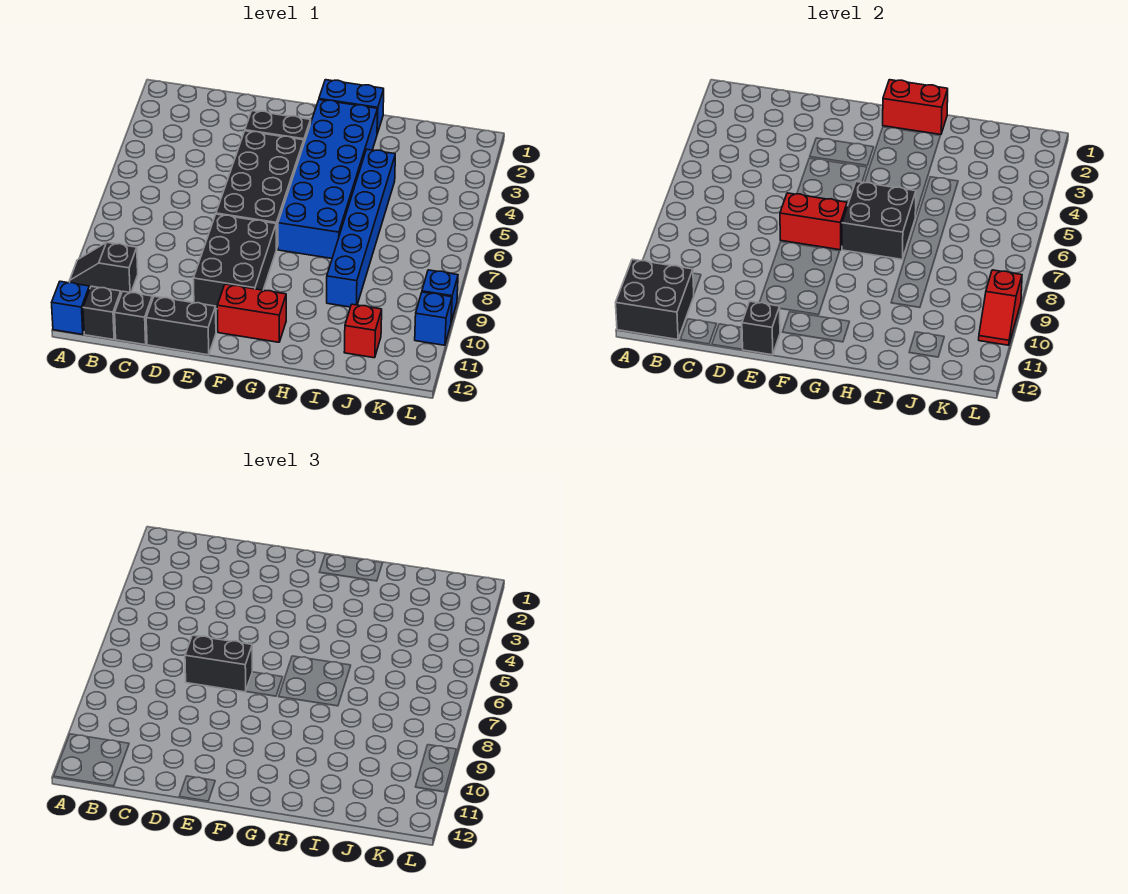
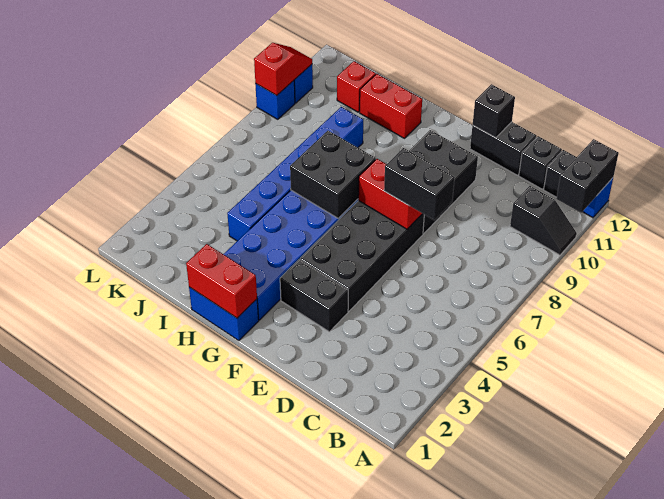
black brick A11:B12 level 2 -> black brick A11:A12 level 2
red brick F11:G11 level 1 -> red brick H11:I11 level 1

